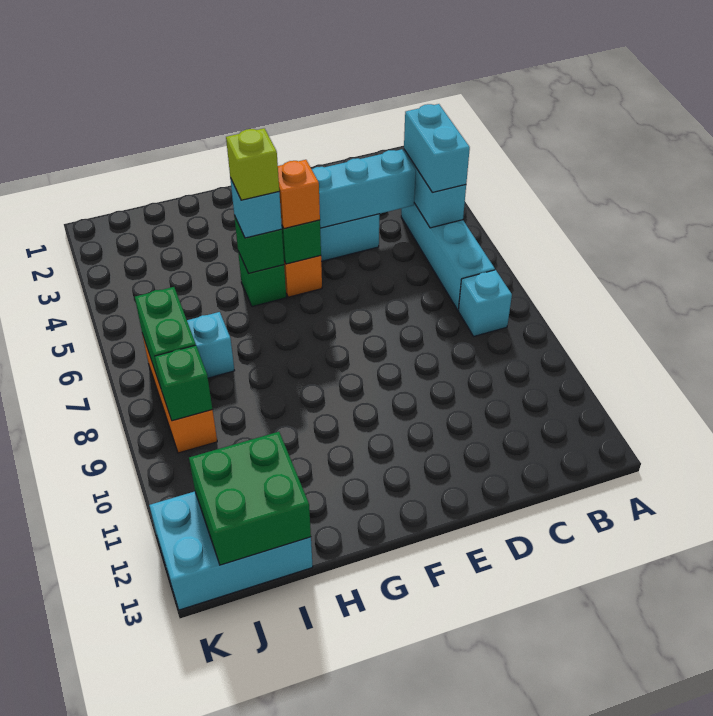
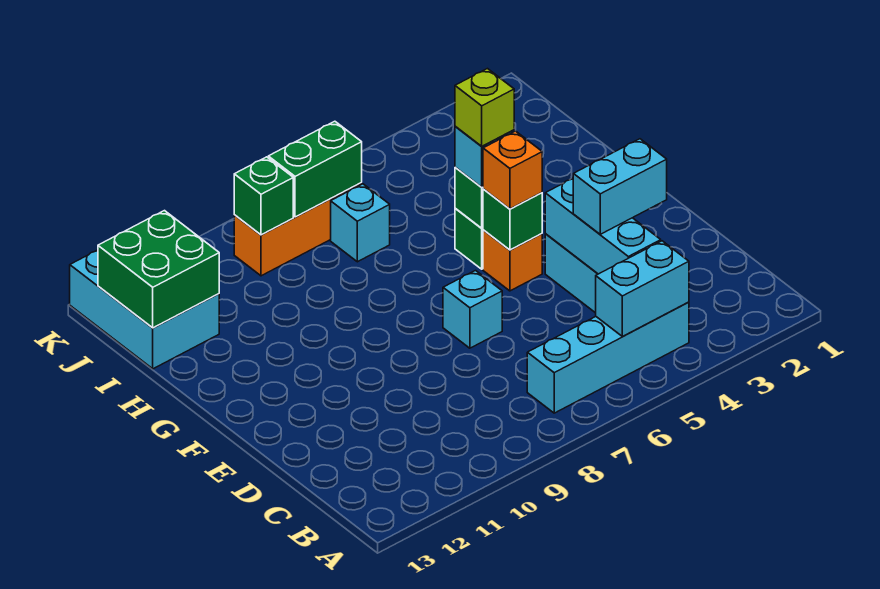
cyan brick B4:B5 level 3 -> cyan brick D3:D4 level 3
cyan brick B8 level 1 -> cyan brick E7 level 1

